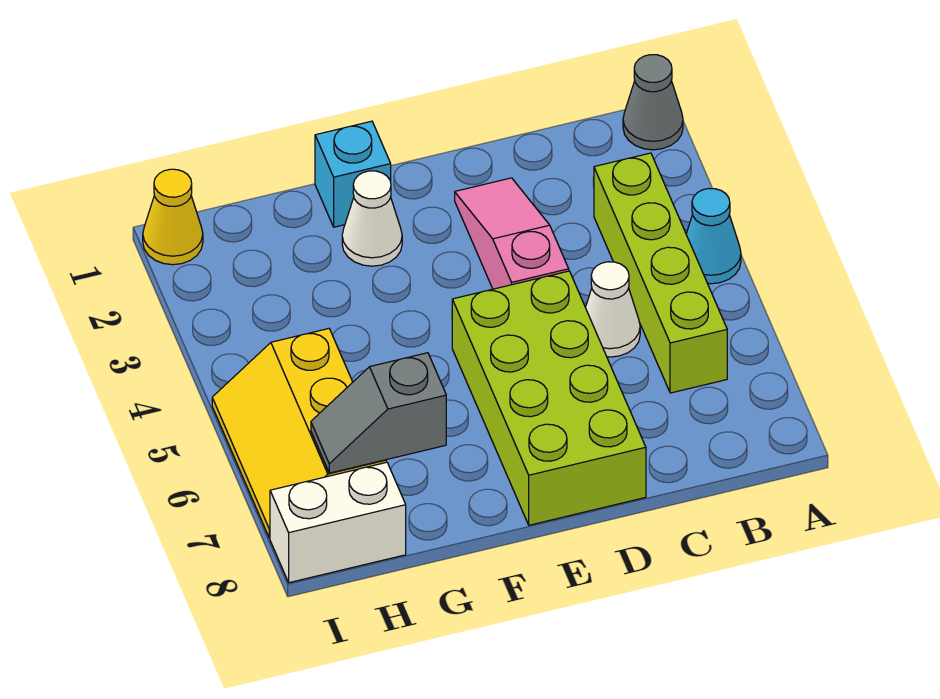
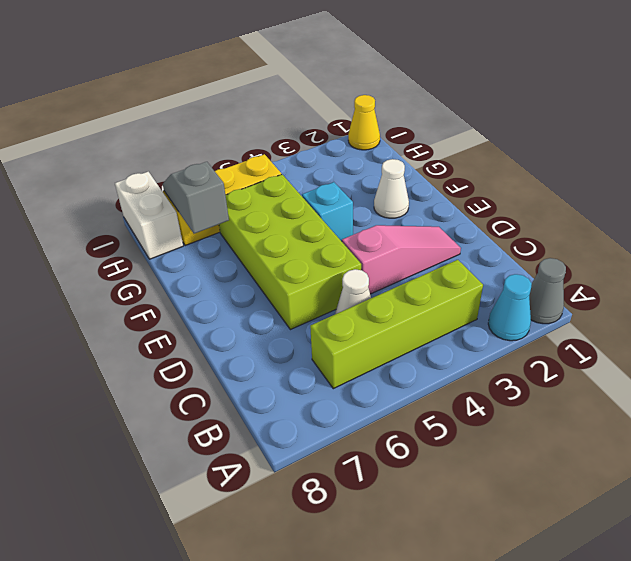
cyan cone A4 level 1 -> cyan cone A2 level 1
lime brick D5:E8 level 1 -> lime brick D5:G6 level 1
cyan brick F1 level 1 -> cyan brick F4 level 1

